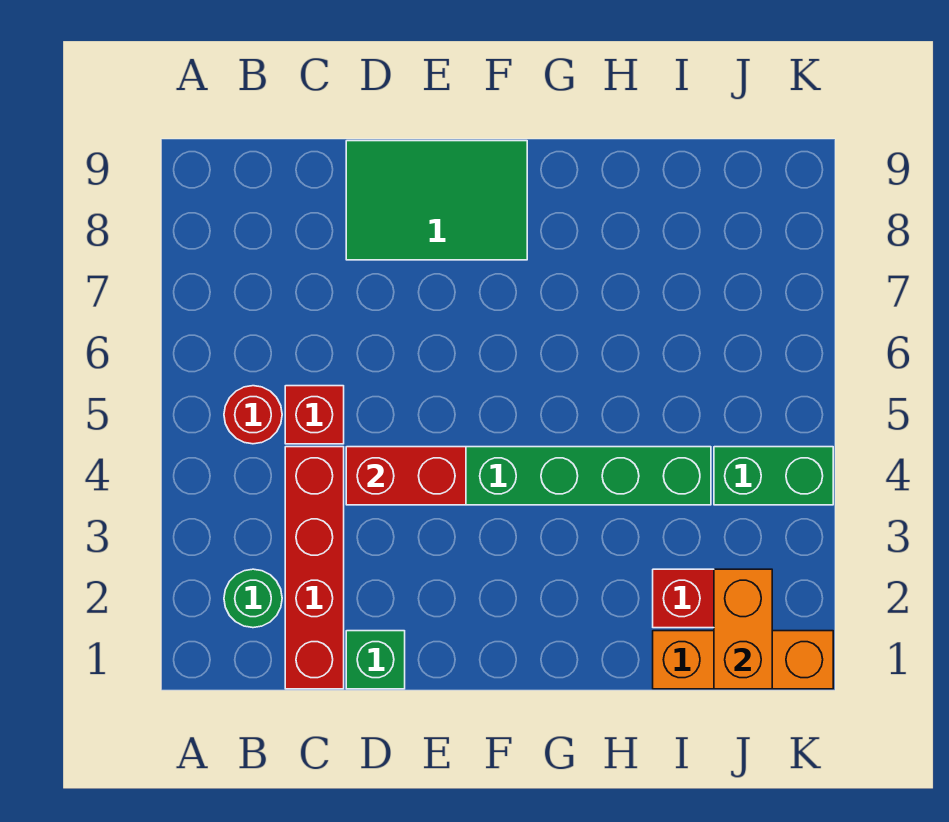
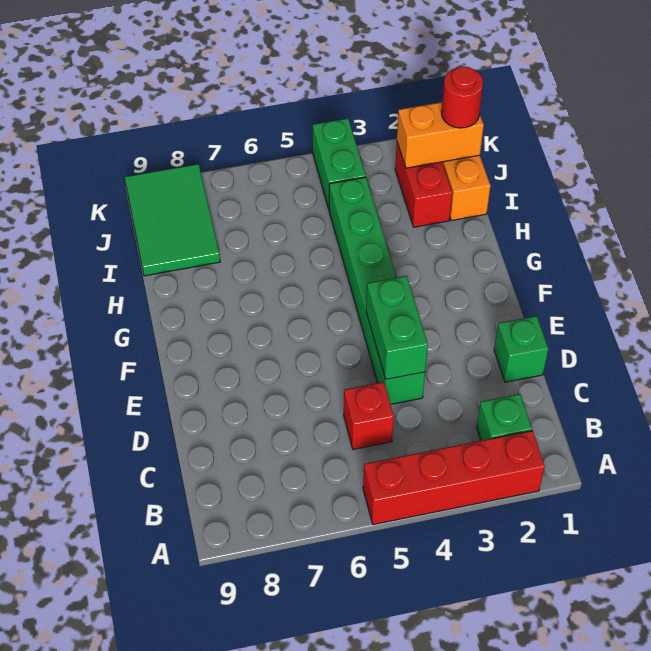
green round brick B2 level 1 -> green brick B2 level 1
red round brick B5 level 1 -> red round brick J1 level 3
red brick C1:C4 level 1 -> red brick A2:A5 level 1
red brick D4:E4 level 2 -> green brick D4:E4 level 2
green tile D8:F9 level 1 -> green tile I8:K9 level 1

